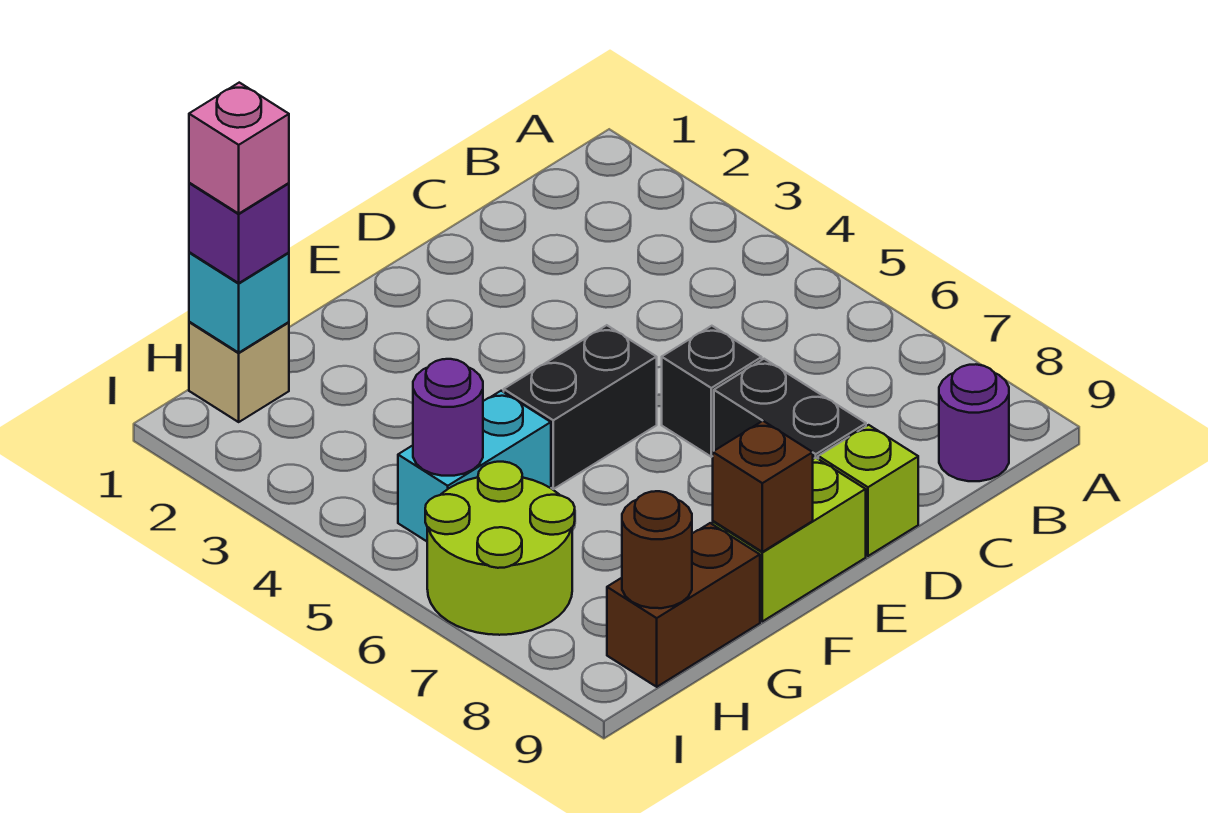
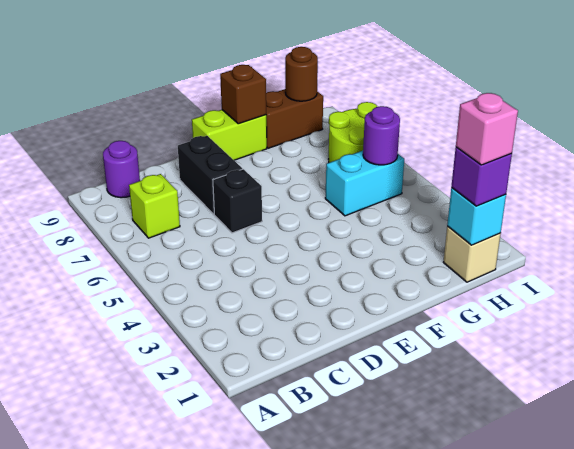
lime brick D9 level 1 -> lime brick B7 level 1
black brick E5:F5 level 1 -> none

